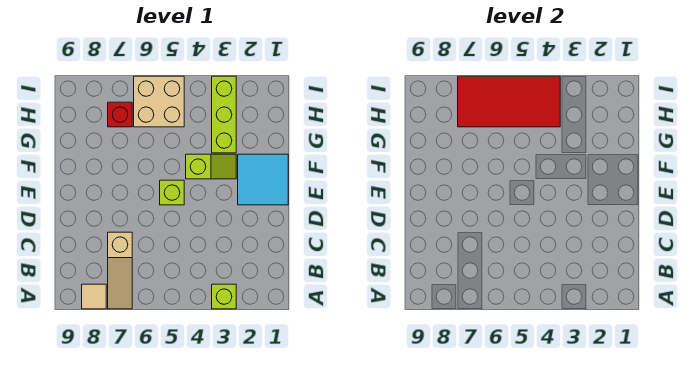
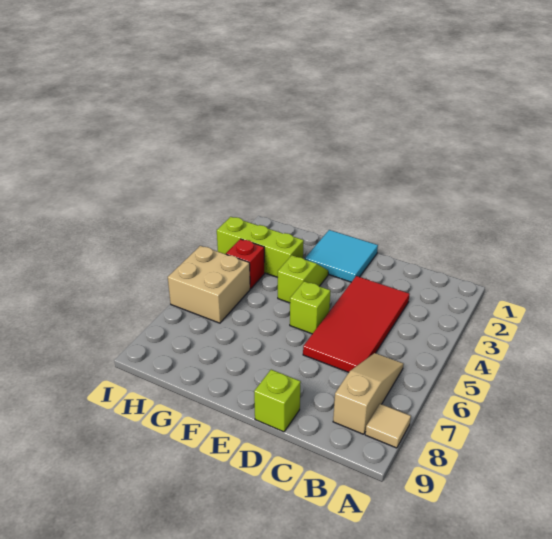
lime brick A3 level 1 -> lime brick D9 level 1
tan slope A7:C7 level 1 top C -> tan slope B6:B8 level 1 top 8
red tile H4:I7 level 2 -> red tile C3:D6 level 1
red brick H7 level 1 -> red brick H4 level 1

